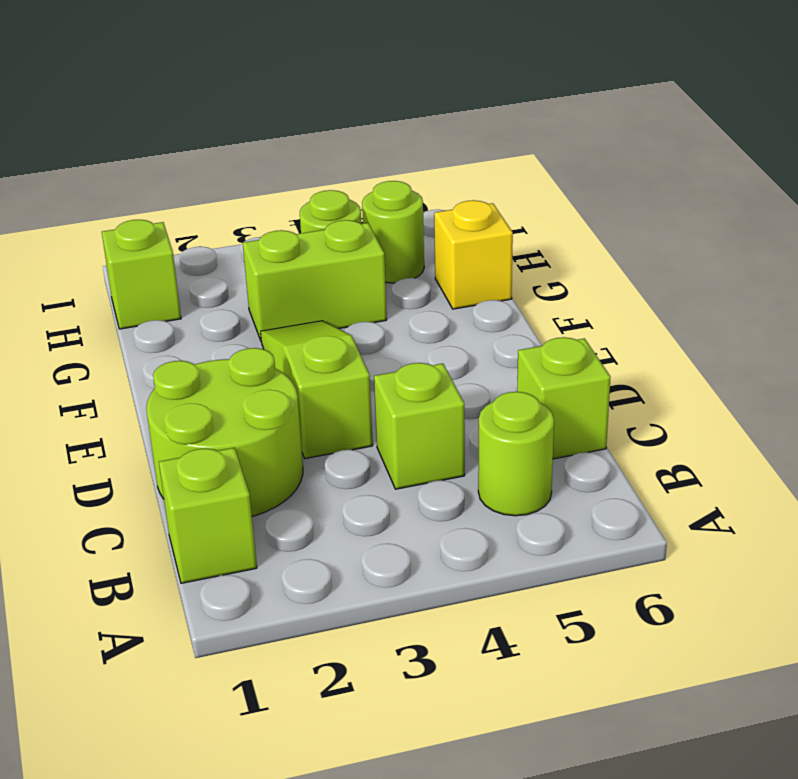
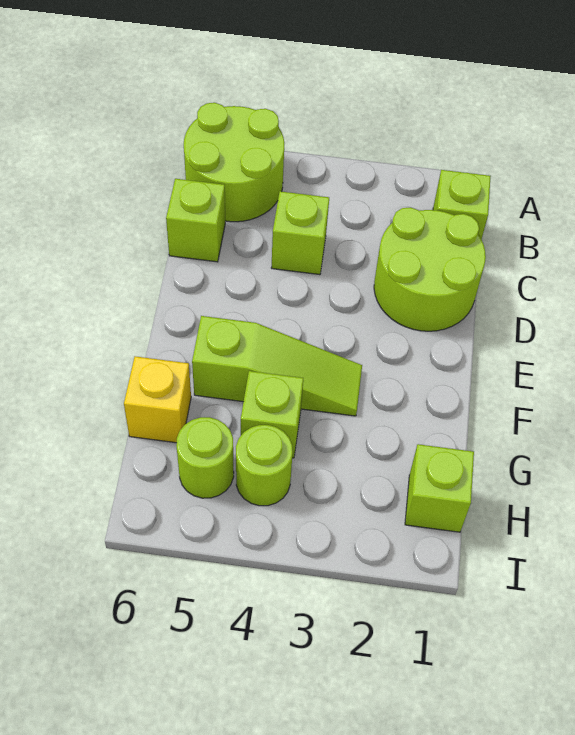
lime round brick B5 level 1 -> lime round brick A5:B6 level 1
lime slope D3:F3 level 1 top D -> lime slope F3:F5 level 1 top 5
lime brick G3:G4 level 1 -> lime brick G4 level 1

